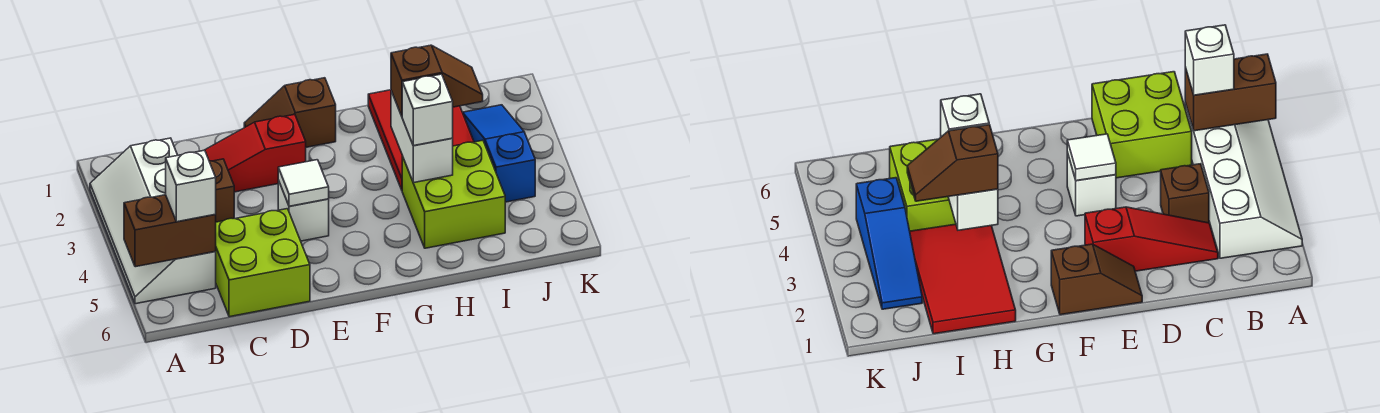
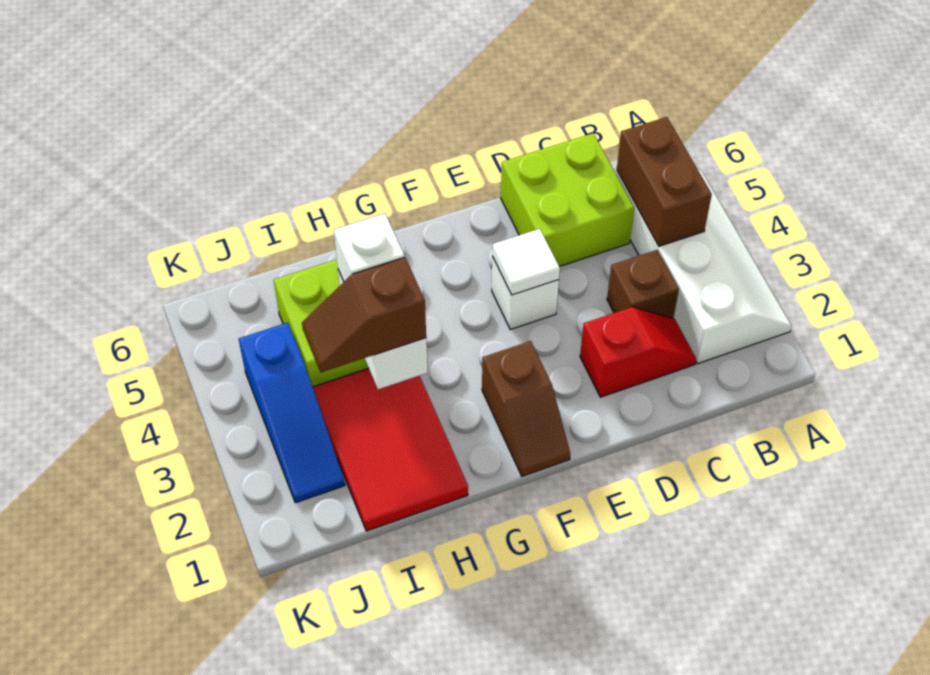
brown brick A5:B5 level 2 -> brown brick B4:B5 level 2
white brick B5 level 3 -> none
red slope C2:E2 level 1 top E -> red slope C2:D2 level 1 top D
brown slope E1:F1 level 1 top F -> brown slope F1:F2 level 1 top 2

